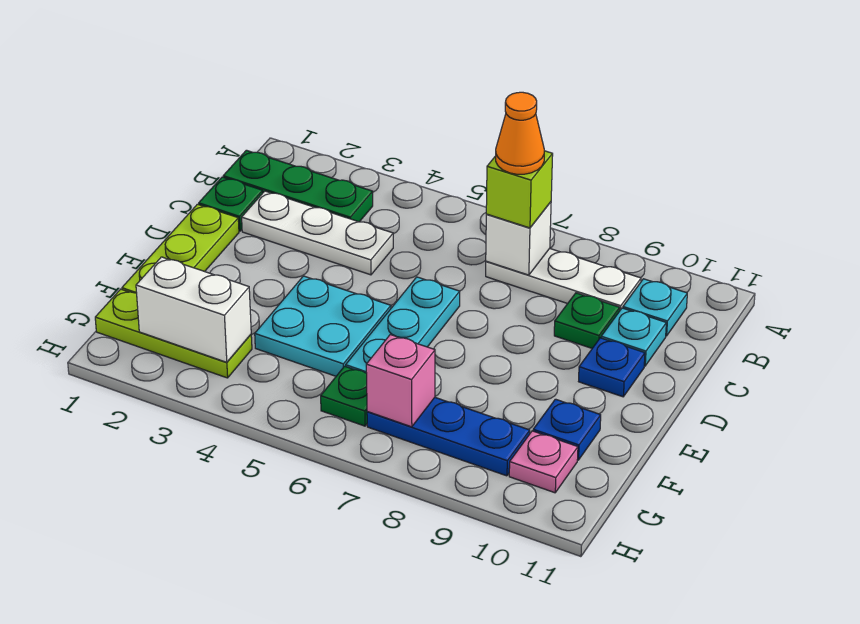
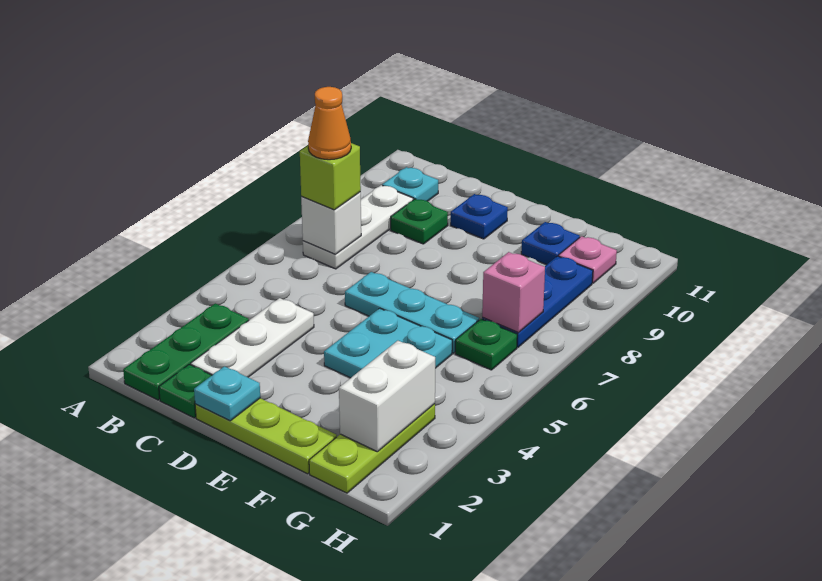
cyan plate C10 level 1 -> cyan plate D1 level 2

